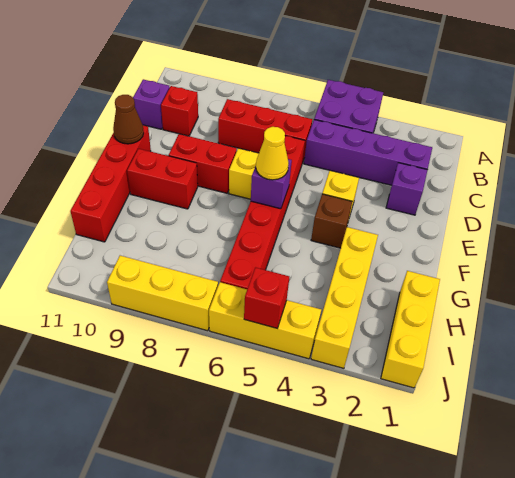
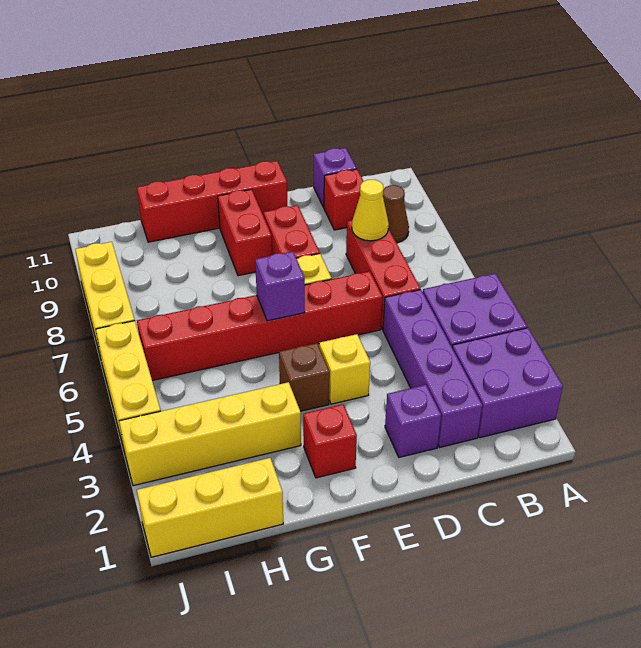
none -> purple brick A2:B3 level 1
brown cone E11 level 2 -> brown cone B9 level 1
yellow cone F6 level 3 -> yellow cone C8 level 2
red brick J5 level 2 -> red brick F2 level 1

